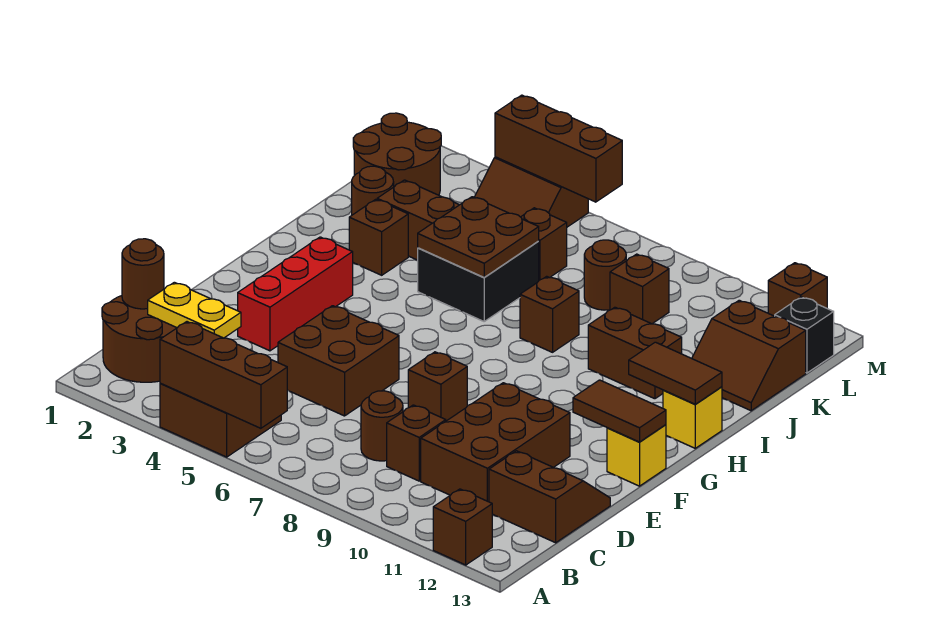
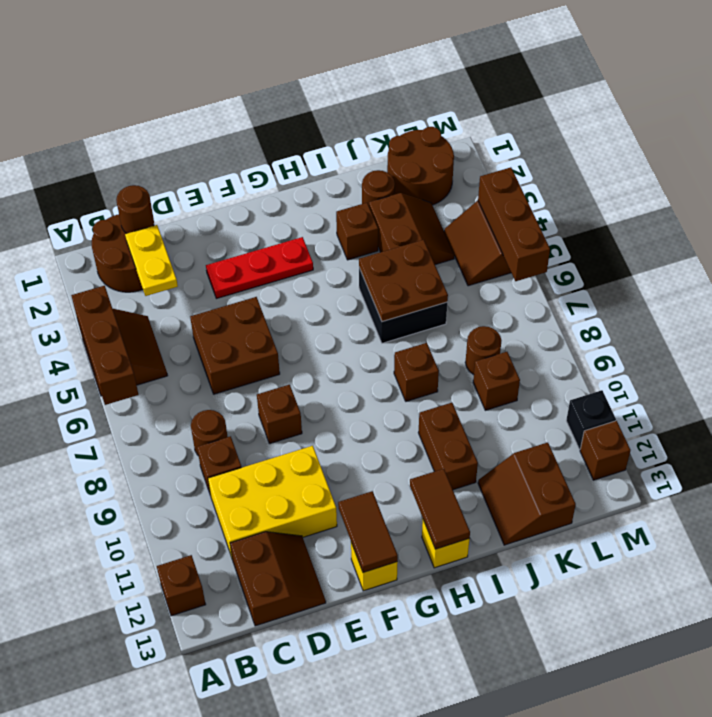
brown brick C10:E11 level 1 -> yellow brick C10:E11 level 1
red brick E3:G3 level 1 -> red plate E3:G3 level 1
brown brick K6 level 1 -> none
black brick L13 level 1 -> black brick M11 level 1

